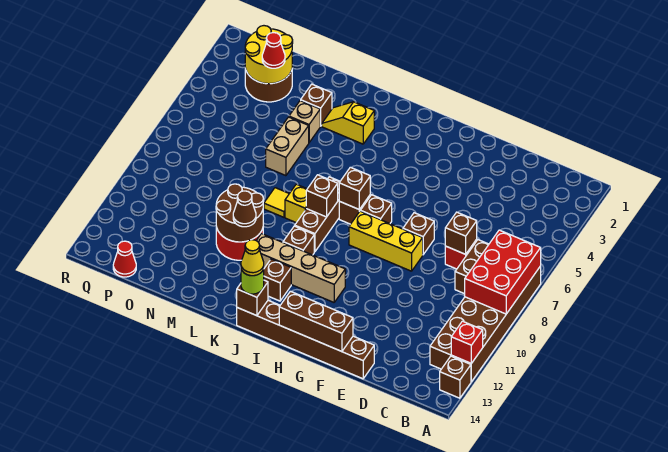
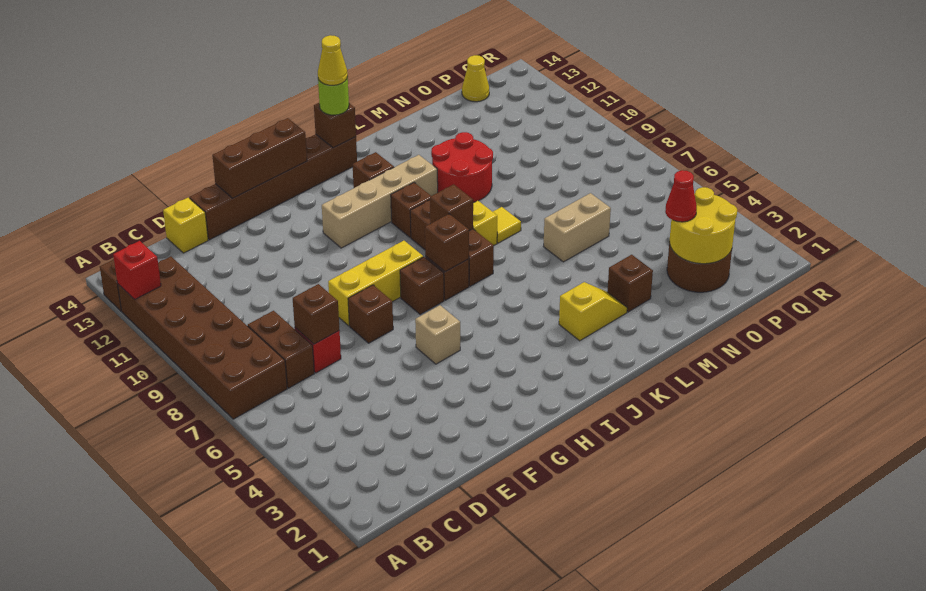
red brick A7:B9 level 2 -> none
none -> yellow brick D14 level 1
brown round brick L10:M11 level 2 -> none
brown cone L11 level 3 -> none
tan brick M4 level 1 -> tan brick G5 level 1
tan brick M5:M6 level 1 -> tan brick M6:N6 level 1
red cone P14 level 1 -> yellow cone P14 level 1

